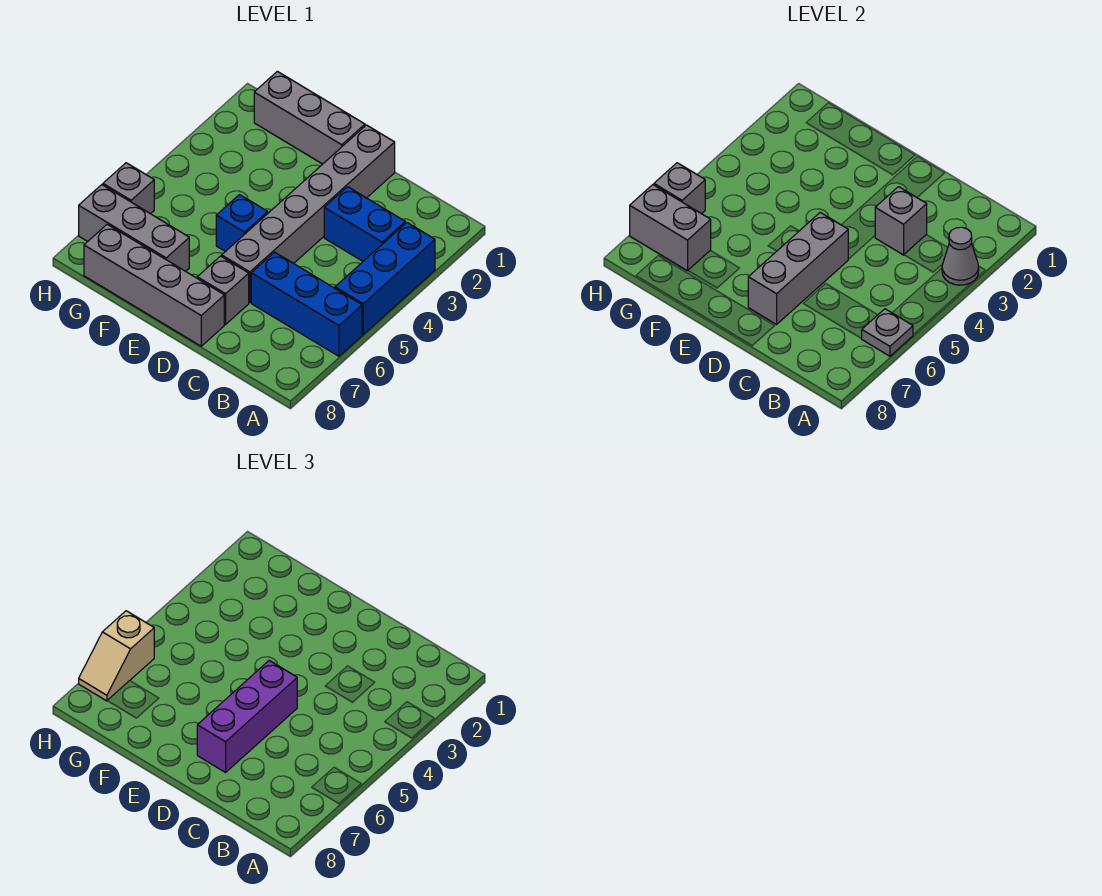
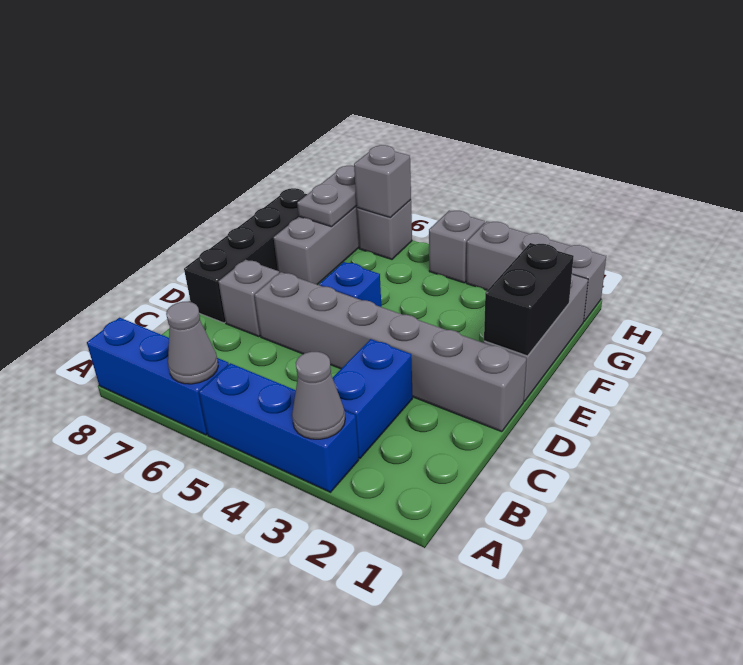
blue brick A6:C6 level 1 -> blue brick A6:A8 level 1
grey plate A6 level 2 -> grey cone A6 level 2
grey brick C3 level 2 -> grey brick H4 level 1
grey brick D5:D7 level 2 -> grey brick H1:H3 level 1
purple brick D5:D7 level 3 -> none
grey brick D8:G8 level 1 -> black brick D8:G8 level 1
none -> black brick E1:F1 level 2
grey brick G7:H7 level 2 -> grey plate G7:H7 level 2
tan slope H6:H7 level 3 top 6 -> none

